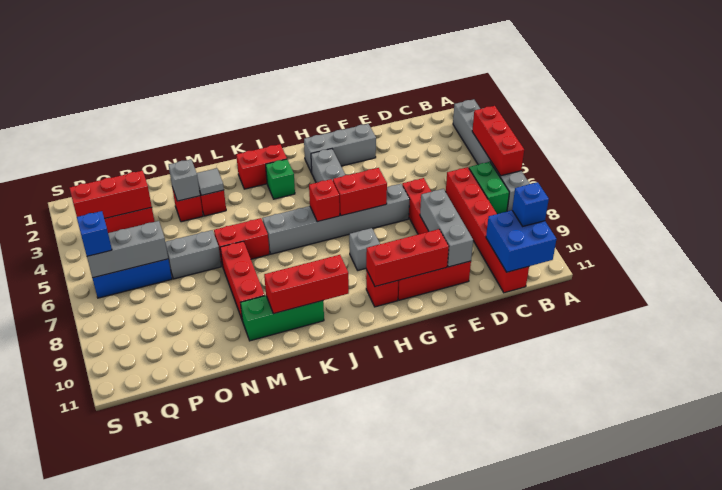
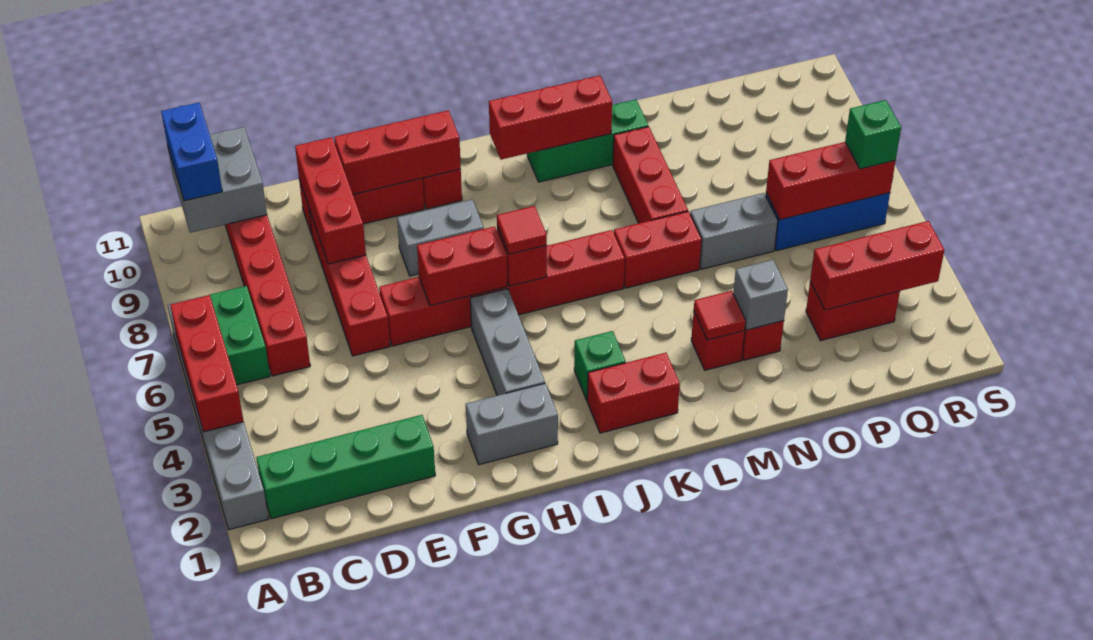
none -> green brick B2:E2 level 1
blue brick B10:C11 level 2 -> grey brick B10:C11 level 2
blue brick B10 level 3 -> blue brick B10:B11 level 3
grey brick E8:E10 level 2 -> red brick E8:E10 level 2
grey brick F2:H2 level 1 -> grey brick G2:H2 level 1
grey brick F6:K6 level 1 -> red brick F6:K6 level 1
grey brick H8 level 1 -> grey brick G8:H8 level 1
none -> red tile I6 level 3
grey tile M3 level 2 -> red tile M3 level 2
grey brick P6:R6 level 2 -> red brick P6:R6 level 2
blue brick R6 level 3 -> green brick R6 level 3

